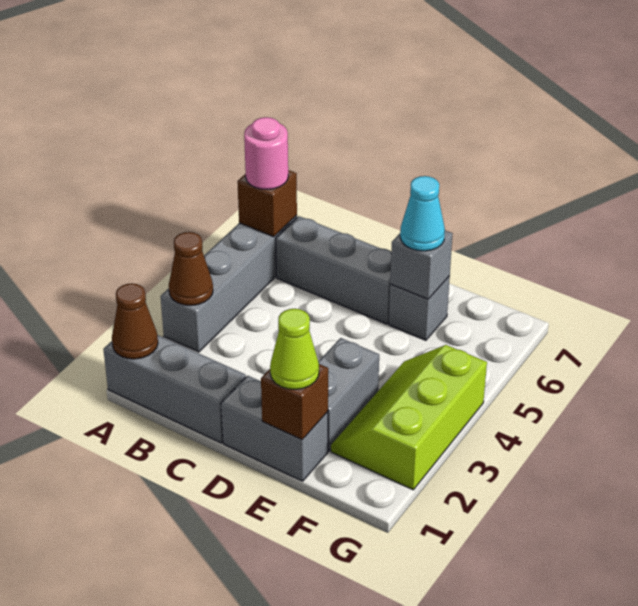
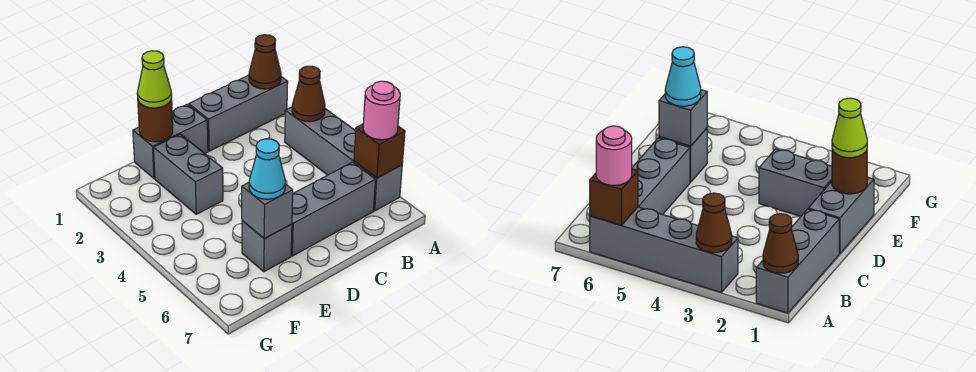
brown brick E1 level 2 -> brown round brick E1 level 2
lime slope F2:G4 level 1 top G -> none

